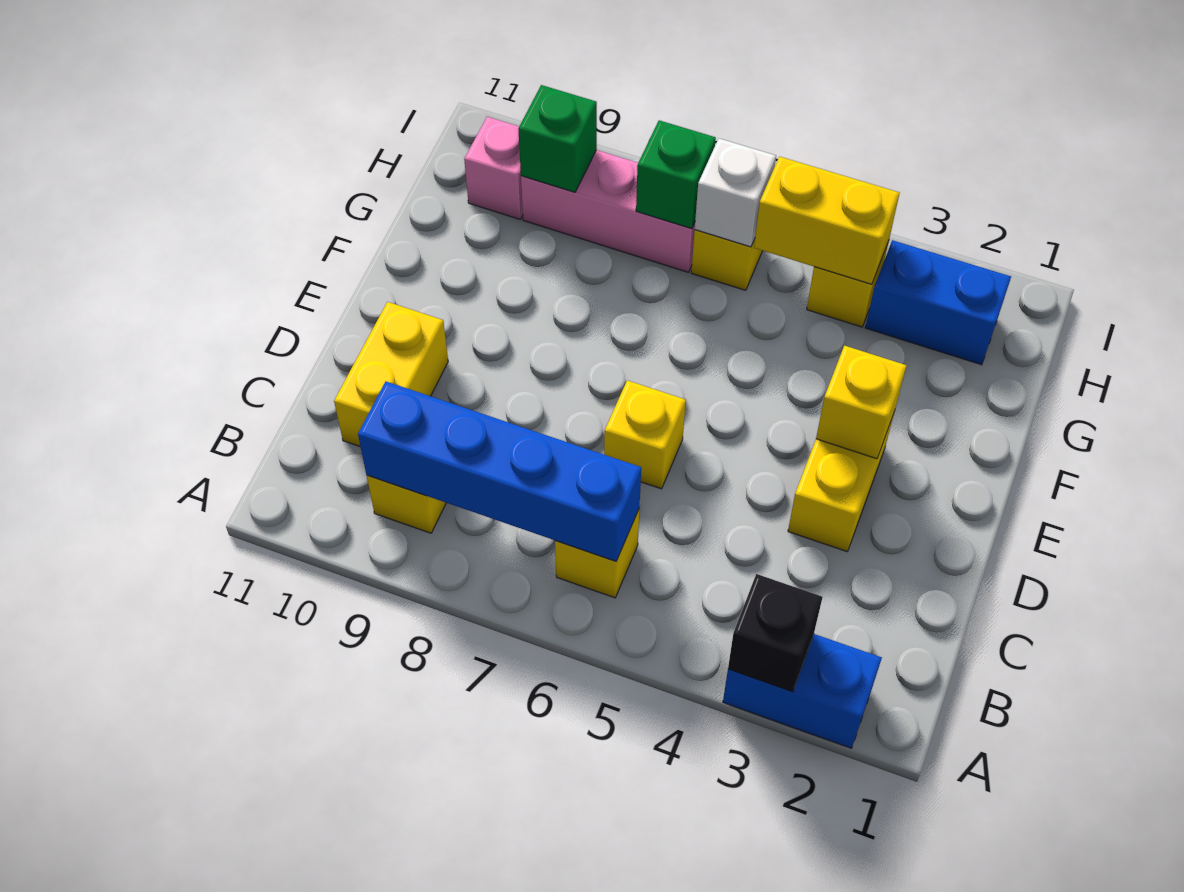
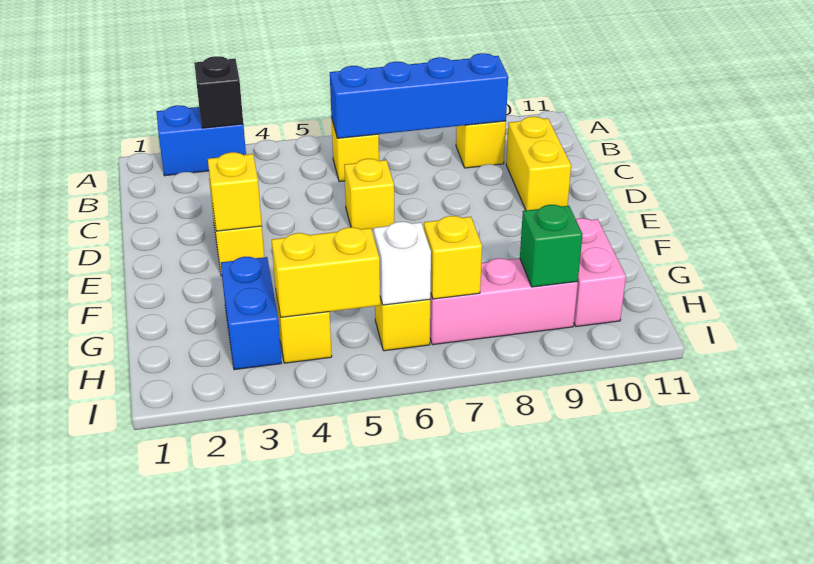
blue brick H2:H3 level 1 -> blue brick G3:H3 level 1
green brick H7 level 2 -> yellow brick H7 level 2
pink brick H10 level 1 -> pink brick G10:H10 level 1

